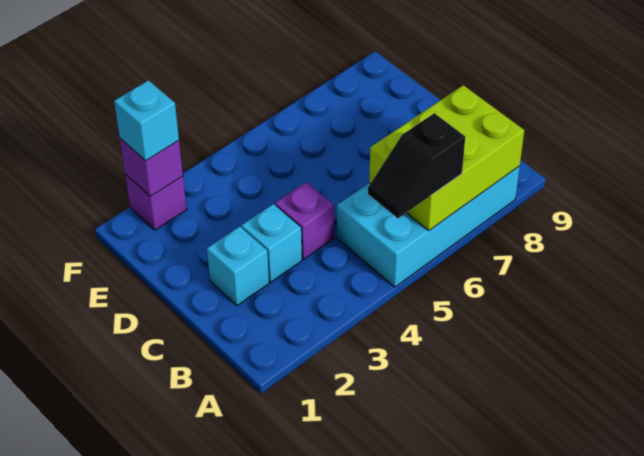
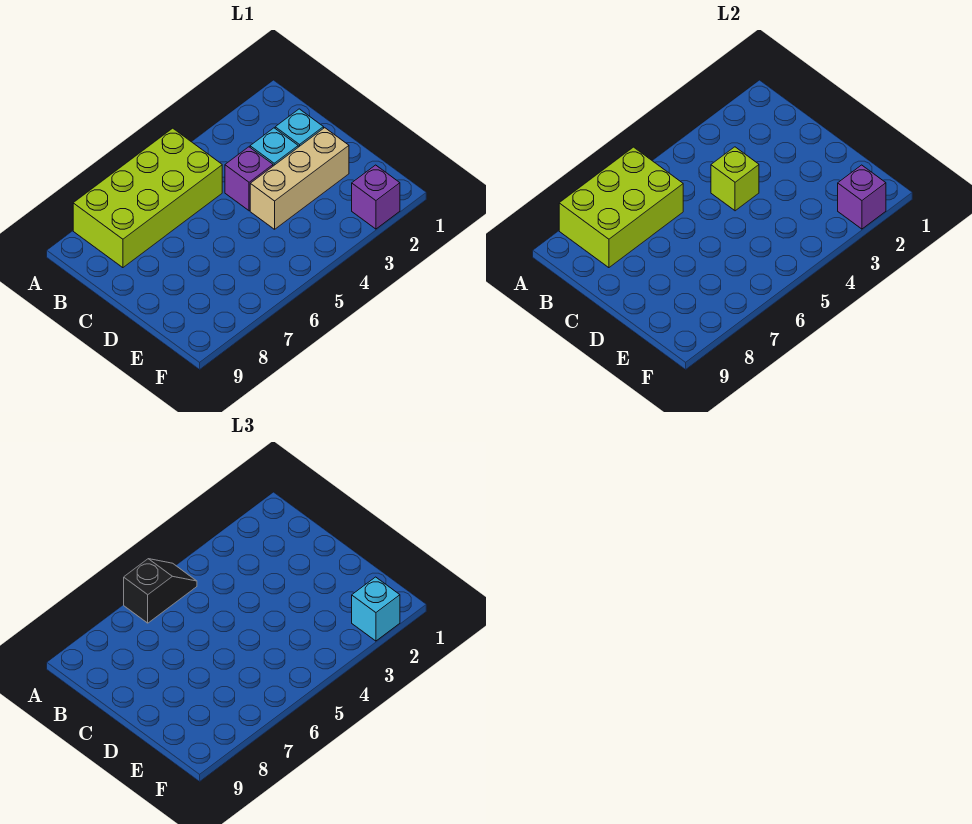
cyan brick A5:B8 level 1 -> lime brick A5:B8 level 1
none -> lime brick C4 level 2
none -> tan brick D2:D4 level 1

